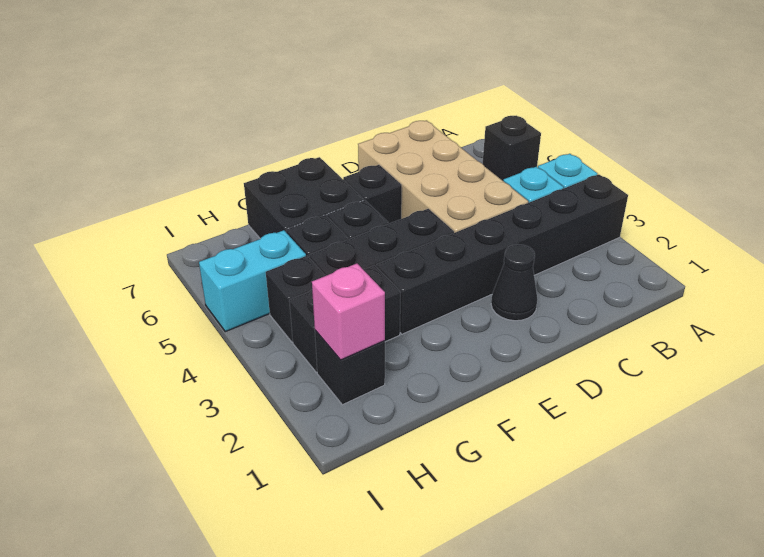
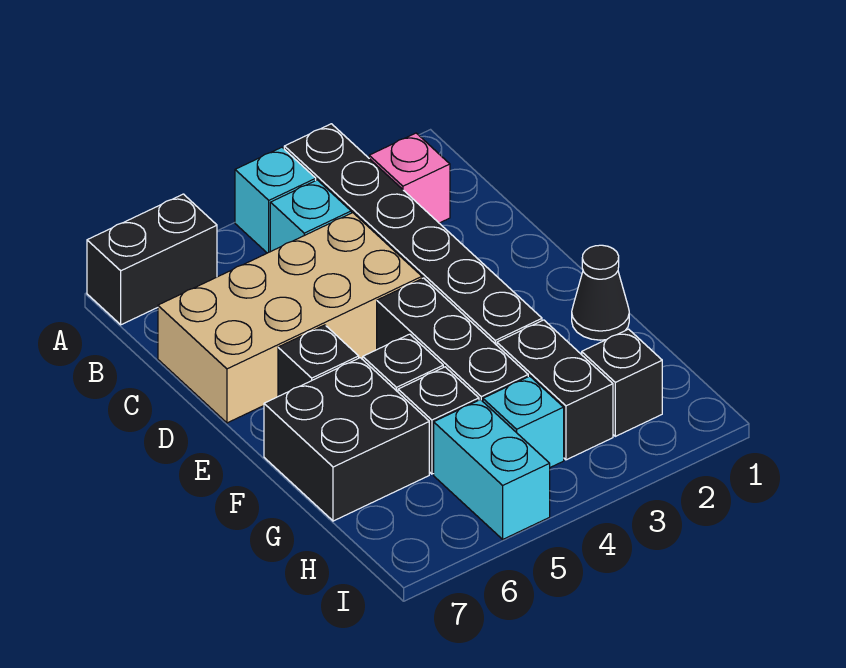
black brick A6 level 1 -> black brick A6:A7 level 1
black cone D2 level 1 -> black cone F1 level 1
pink brick H2 level 2 -> pink brick B2 level 1
black brick H4 level 1 -> cyan brick H4 level 1

